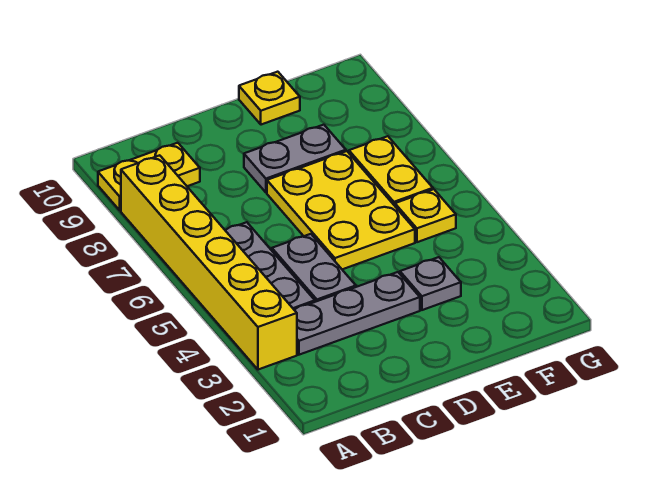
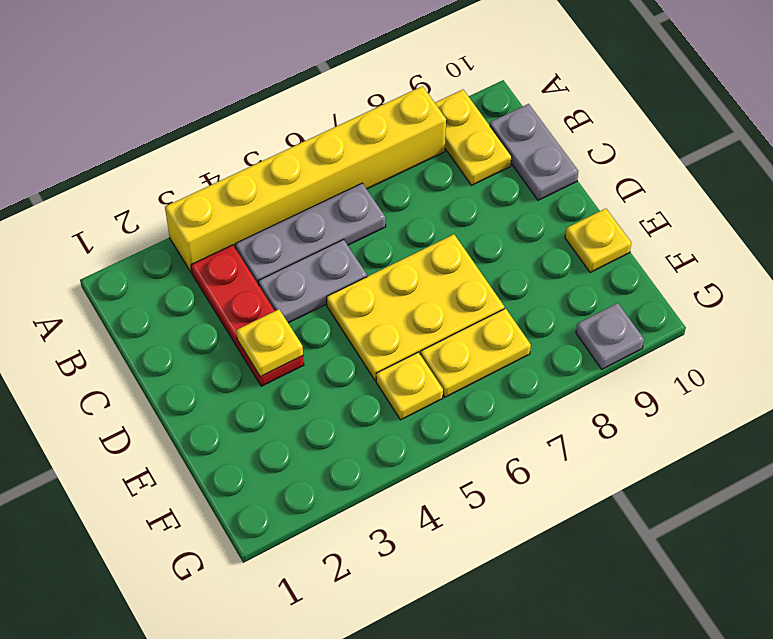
grey plate B3:D3 level 1 -> red plate B3:D3 level 1
none -> yellow plate D3 level 2
grey plate D8:E8 level 1 -> grey plate B10:C10 level 1
grey plate E3 level 1 -> grey plate G9 level 1

